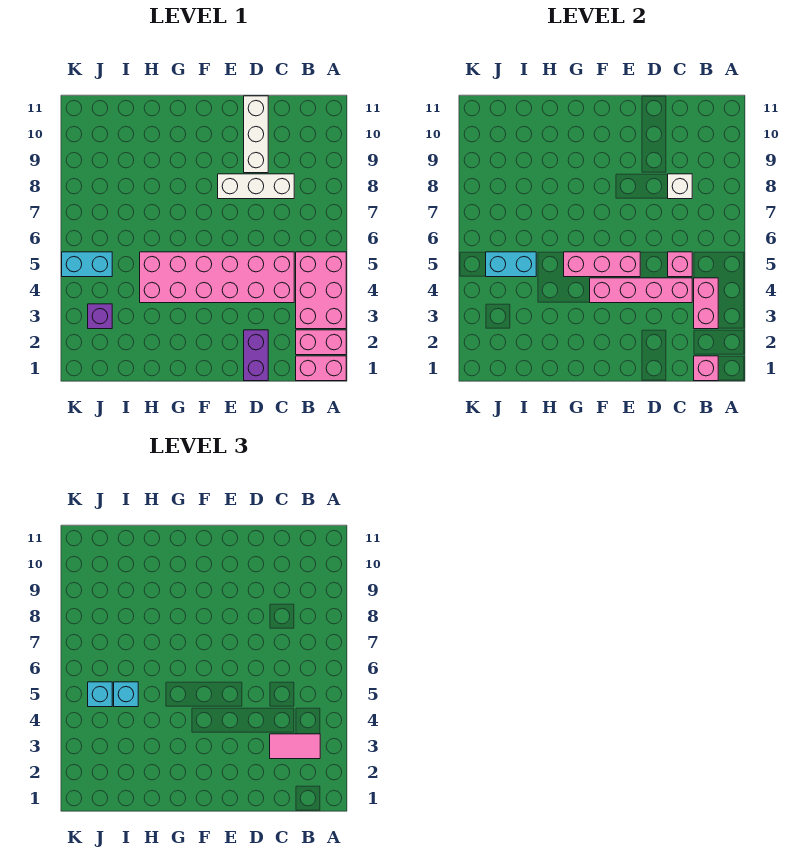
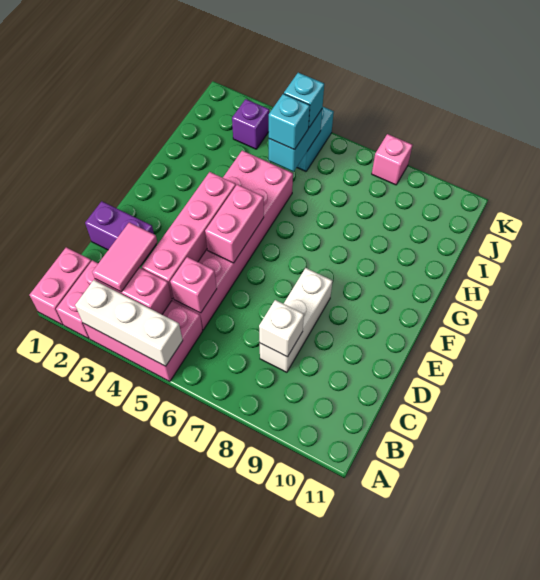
pink brick B1 level 2 -> pink brick K8 level 1
white brick D9:D11 level 1 -> white brick A3:A5 level 2
pink brick E5:G5 level 2 -> pink brick E5:F5 level 2

